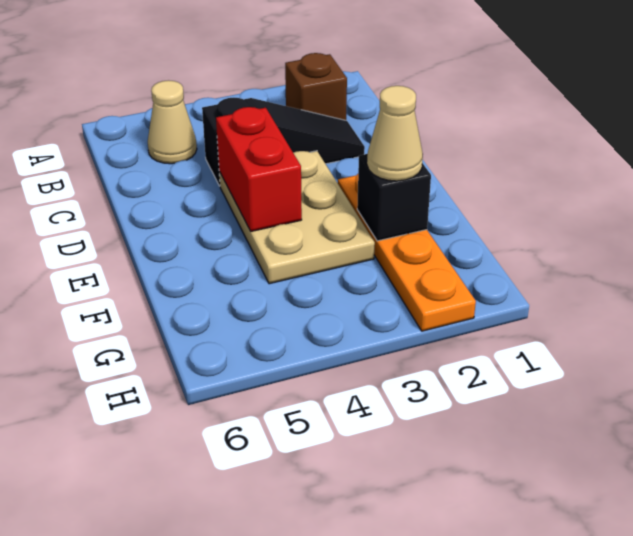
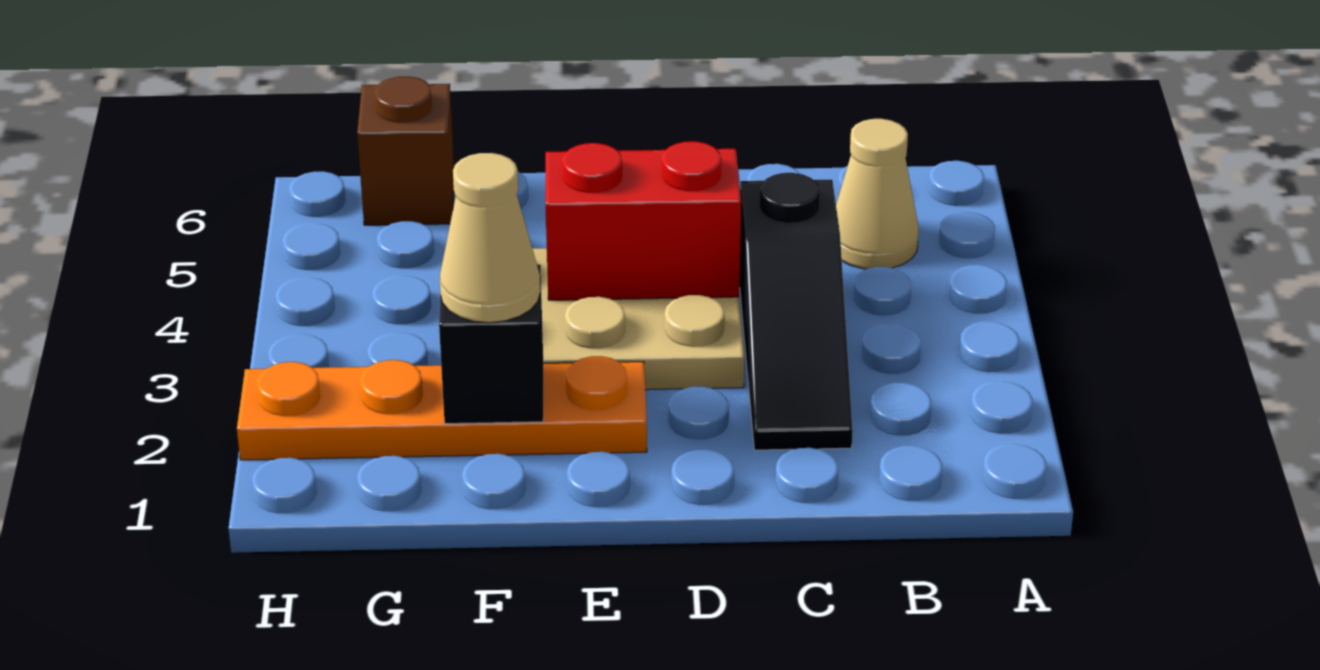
brown brick B2 level 1 -> brown brick G6 level 1

